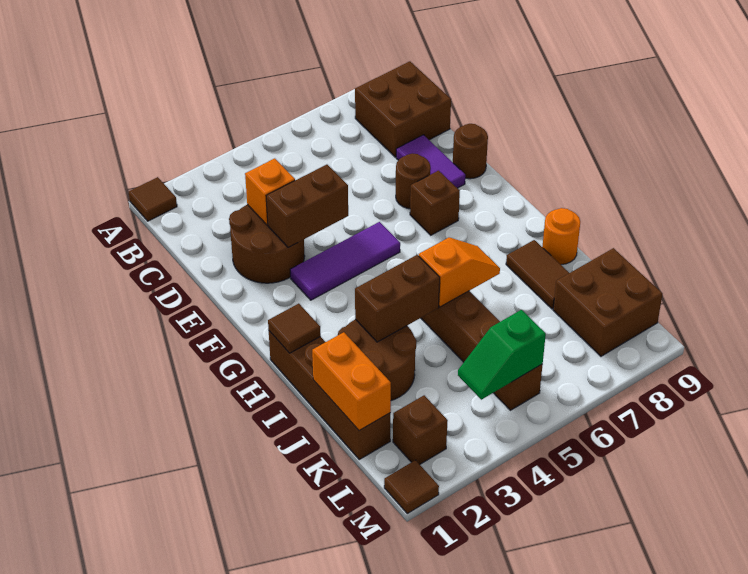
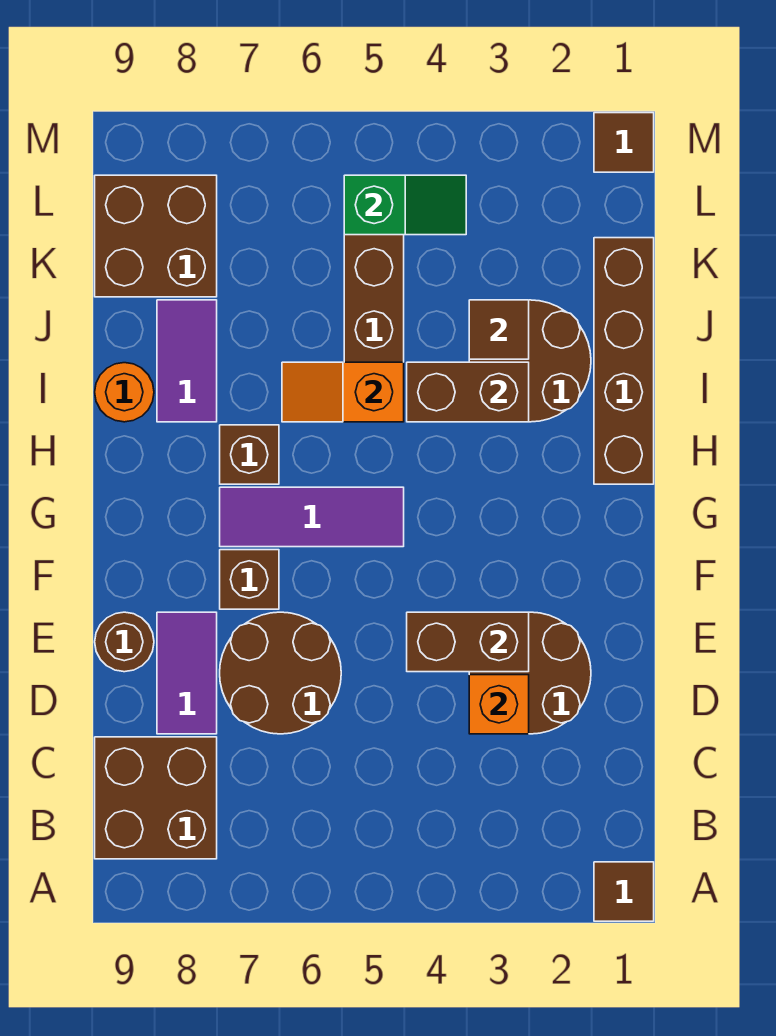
brown round brick E7 level 1 -> brown round brick D6:E7 level 1
purple tile F3:F5 level 1 -> purple tile G5:G7 level 1
brown tile H1 level 2 -> brown tile J3 level 2
brown tile I8:J8 level 1 -> purple tile I8:J8 level 1
orange brick J1:K1 level 2 -> none
brown brick L2 level 1 -> brown brick H7 level 1

